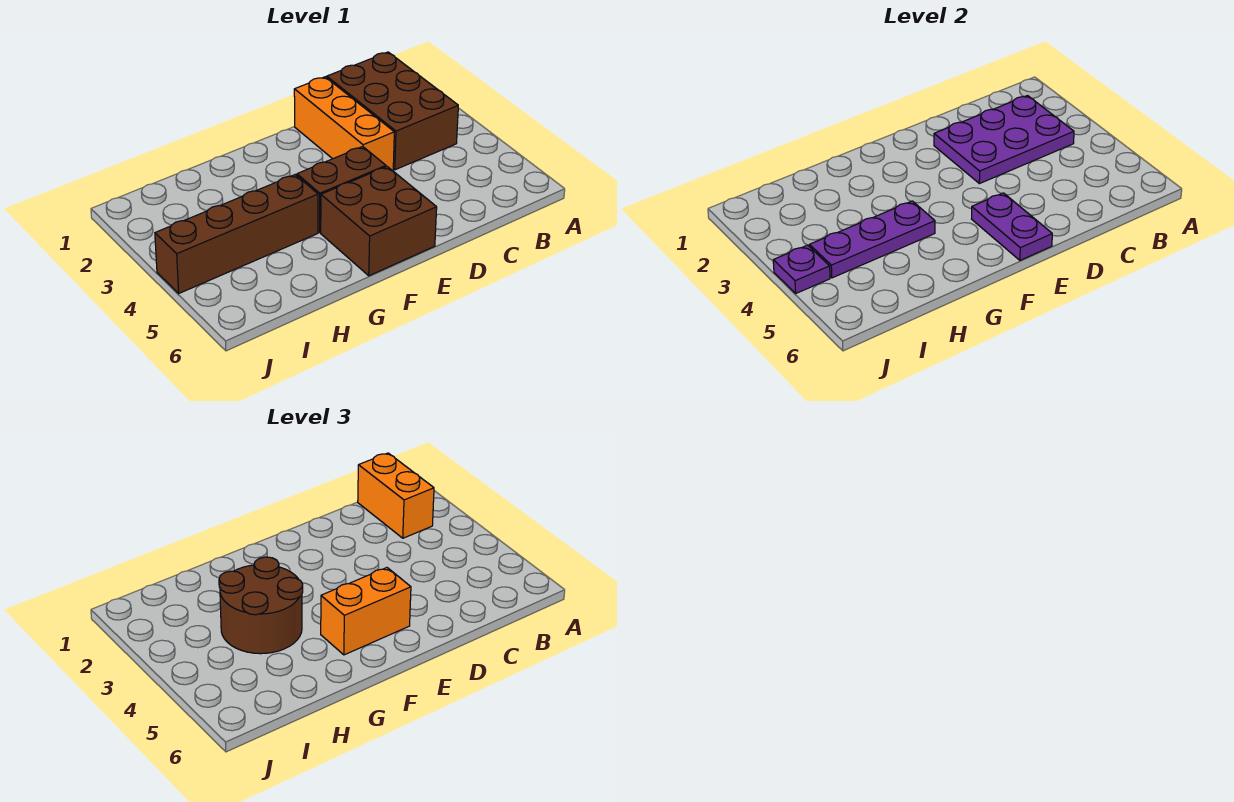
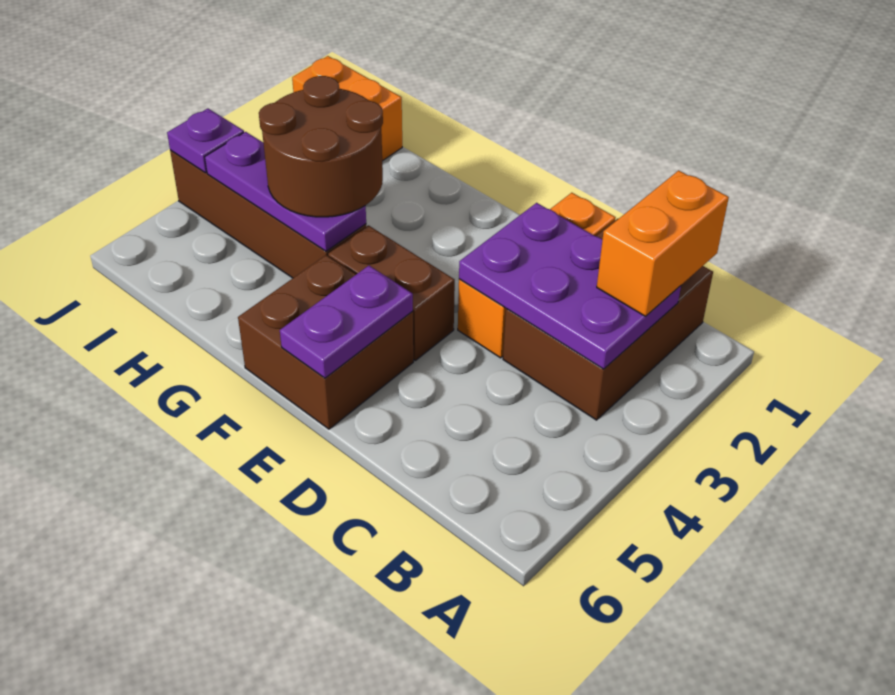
orange brick E5:F5 level 3 -> orange brick I1:J1 level 1

